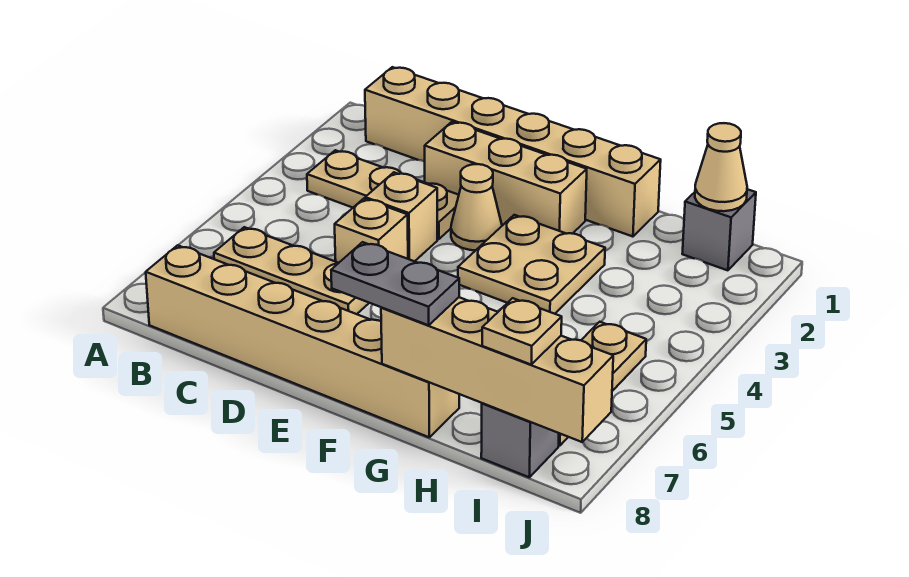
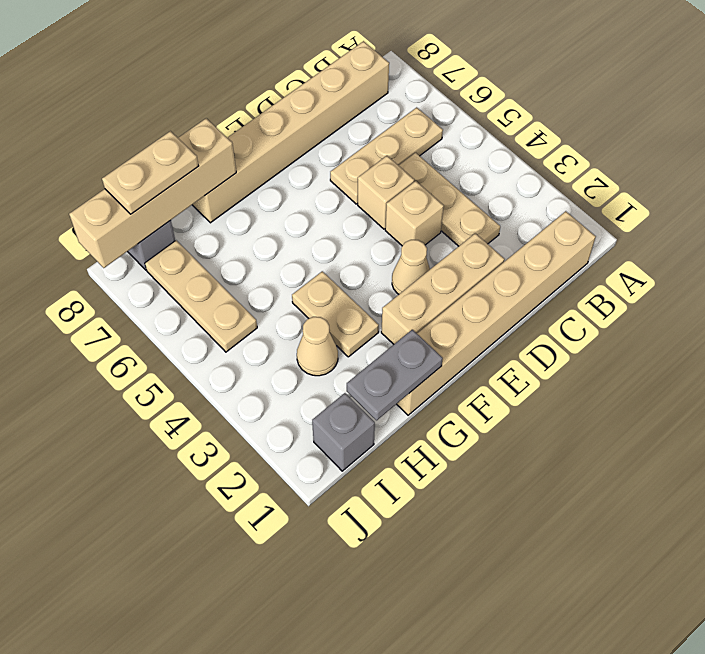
tan plate B3:D3 level 1 -> tan plate C3:C5 level 1
tan plate F3:G4 level 1 -> tan plate G3:G4 level 1
grey plate F8:G8 level 3 -> grey plate G1:H1 level 2
tan cone I1 level 2 -> tan cone H3 level 1
tan plate I8 level 3 -> tan plate H8:I8 level 3

